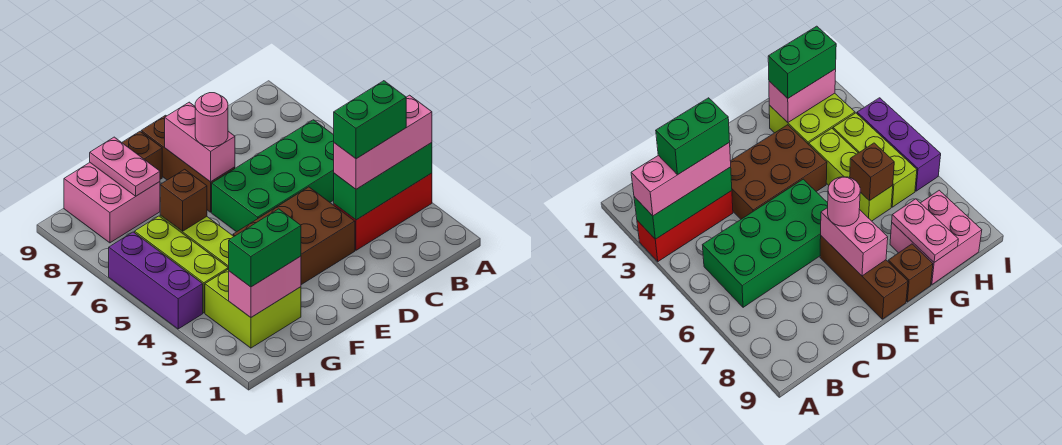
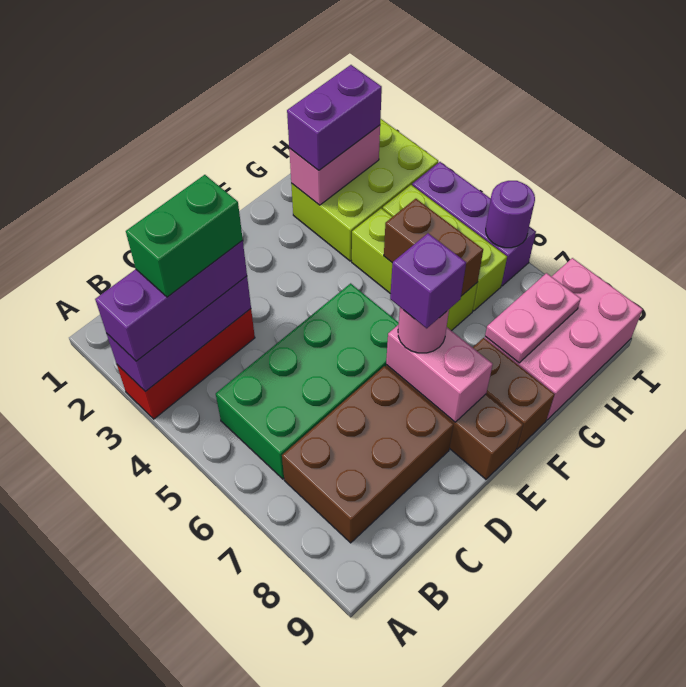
green brick A3:C3 level 2 -> purple brick A3:C3 level 2
pink brick A3:C3 level 3 -> purple brick A3:C3 level 3
brown brick D3:F4 level 1 -> brown brick B7:D8 level 1
none -> purple brick E7 level 4
brown brick F9 level 1 -> brown brick F8:F9 level 1
lime brick G2:H3 level 1 -> lime brick G2:I3 level 1
green brick G2:H2 level 3 -> purple brick G2:H2 level 3
brown brick G6 level 2 -> brown brick G5:G6 level 2
pink brick G8:H9 level 1 -> pink brick G8:I9 level 1
pink plate G8:G9 level 2 -> pink plate G8:H8 level 2
none -> purple round brick I6 level 2

